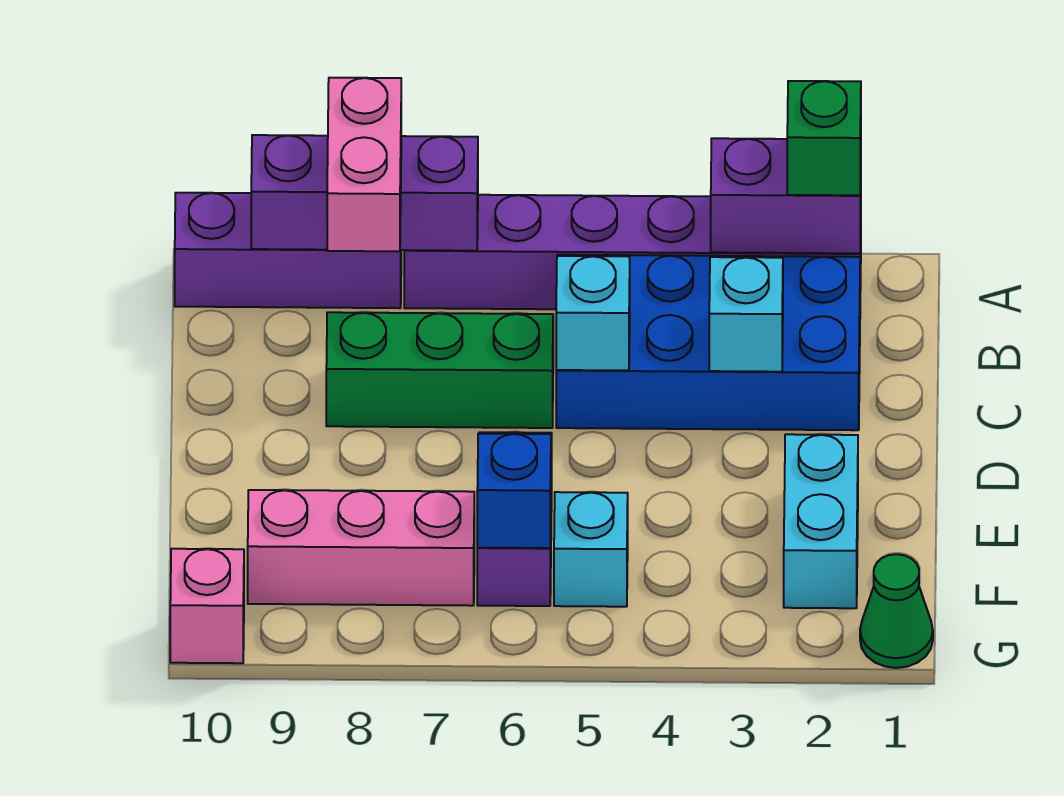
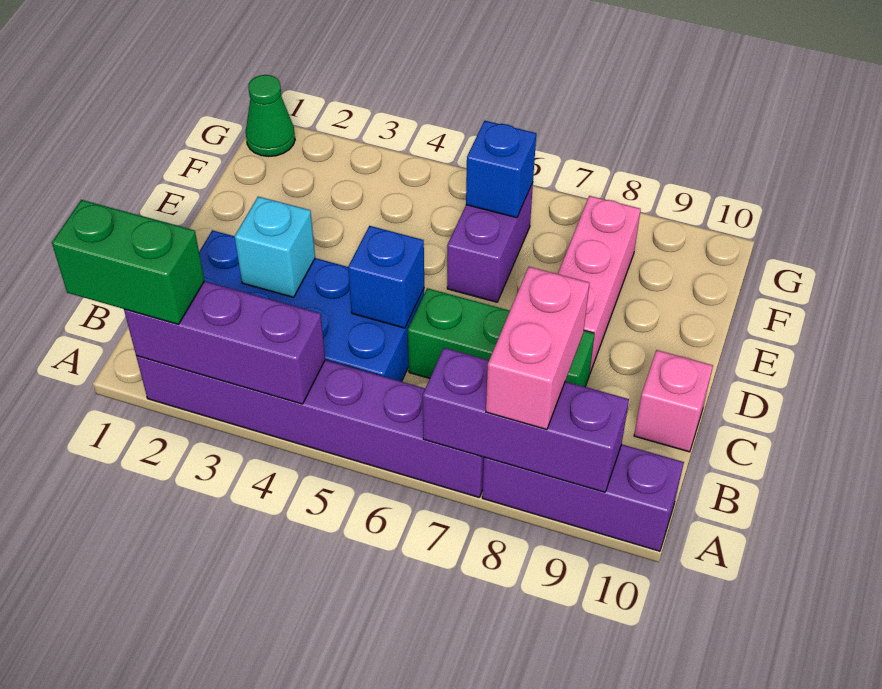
purple brick A2:A3 level 2 -> purple brick A2:A4 level 2
green brick A2 level 3 -> green brick A1:A2 level 3
cyan brick C5 level 2 -> blue brick C5 level 2
cyan brick E2:F2 level 1 -> none
cyan brick F5 level 1 -> none
pink brick F7:F9 level 1 -> pink brick D8:F8 level 1
pink brick G10 level 1 -> pink brick C10 level 1

